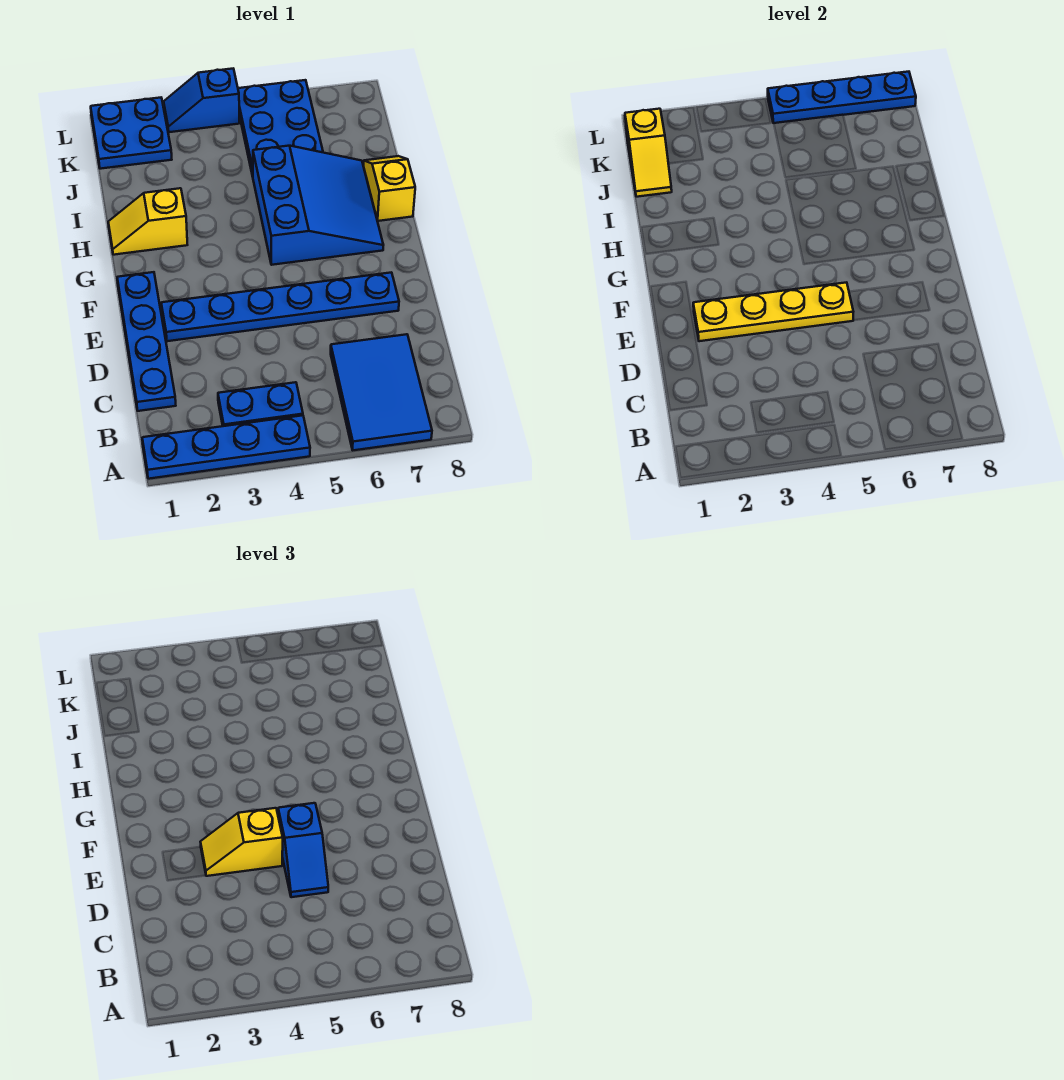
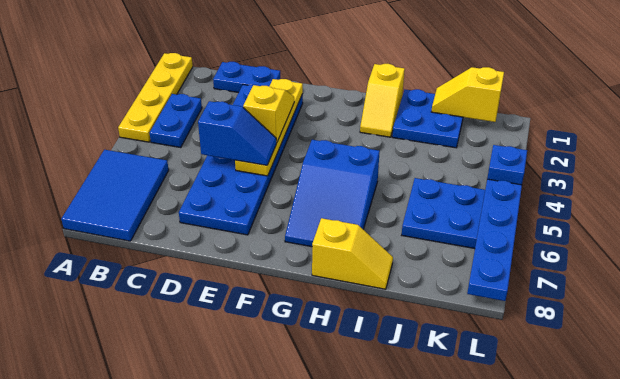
blue plate A1:A4 level 1 -> yellow plate A1:A4 level 1
blue tile A6:C7 level 1 -> blue tile A6:B8 level 1
blue plate C1:F1 level 1 -> blue plate C1:D1 level 1
blue slope D5:E5 level 3 top E -> blue slope D5:E5 level 3 top D
blue plate E2:E7 level 1 -> blue plate D2:E7 level 1
blue slope G5:I7 level 1 top 5 -> blue slope G5:H7 level 1 top 5
yellow slope H1:H2 level 1 top 2 -> yellow slope H1:H2 level 1 top 1
blue plate K1:L2 level 1 -> blue plate I1:J2 level 1

